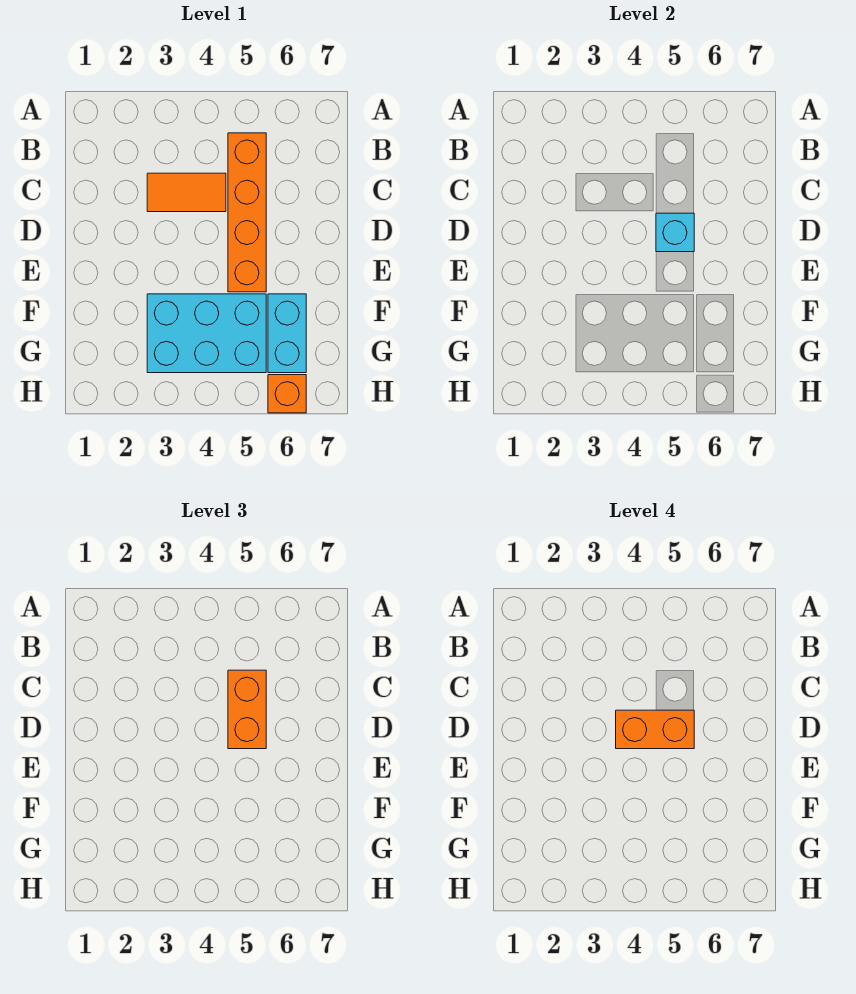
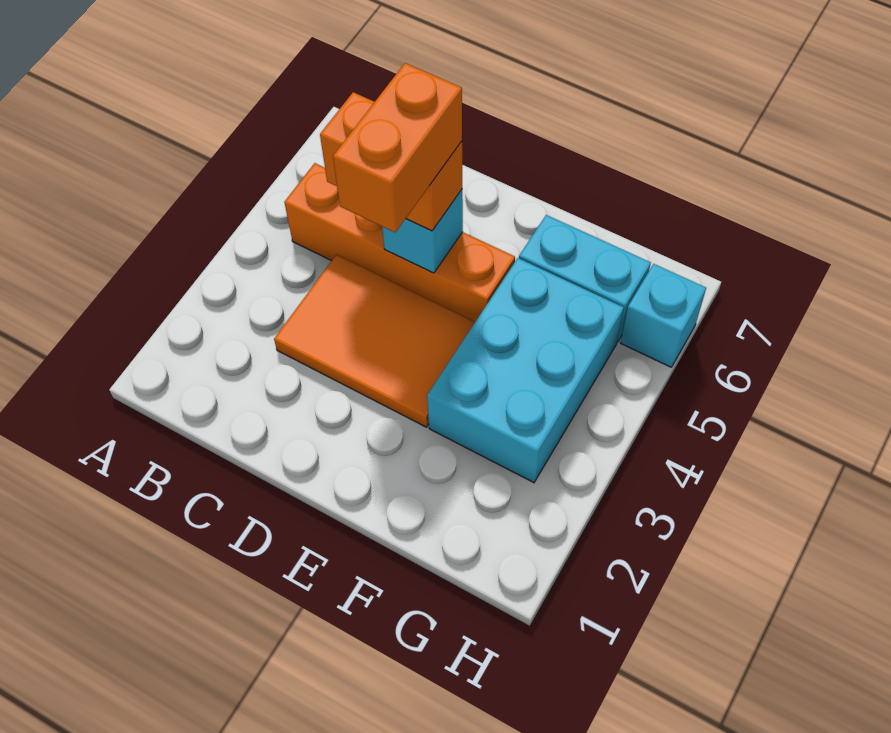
orange tile C3:C4 level 1 -> orange tile C3:E4 level 1
orange brick H6 level 1 -> cyan brick H6 level 1

